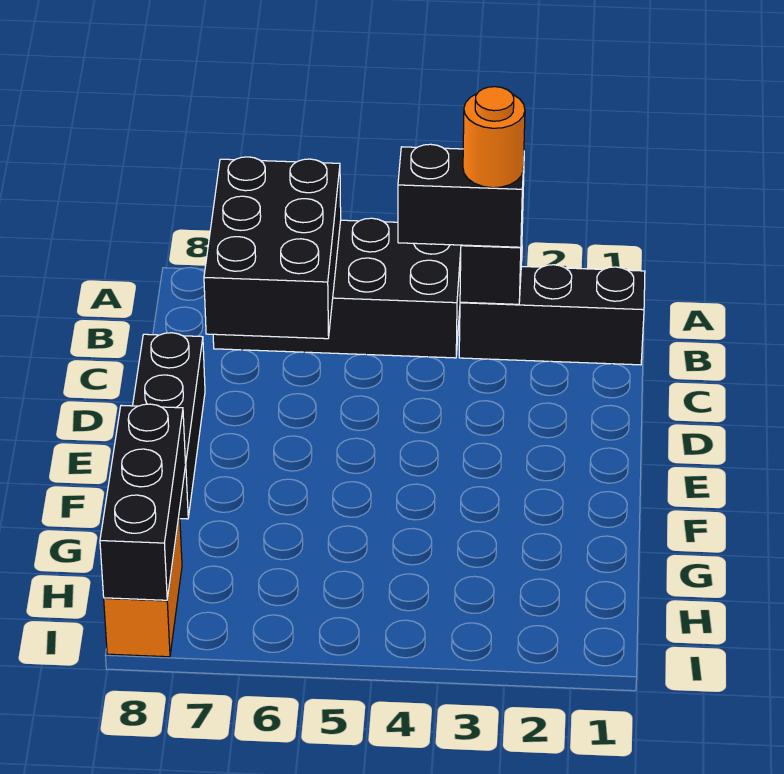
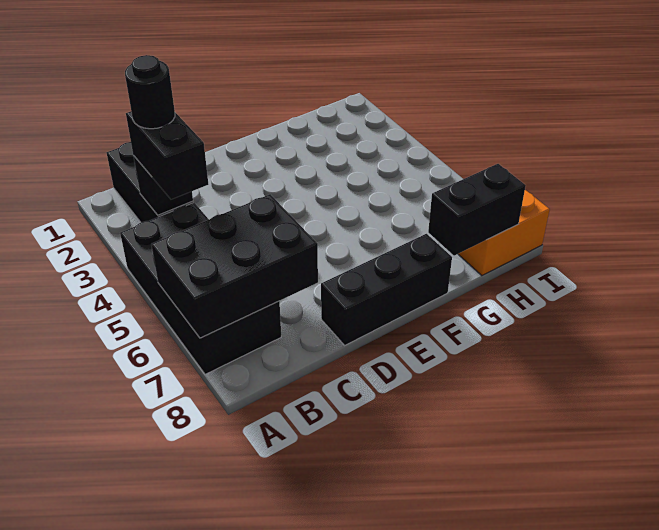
orange round brick B3 level 4 -> black round brick B3 level 4
black brick G8:I8 level 2 -> black brick G8:H8 level 2

